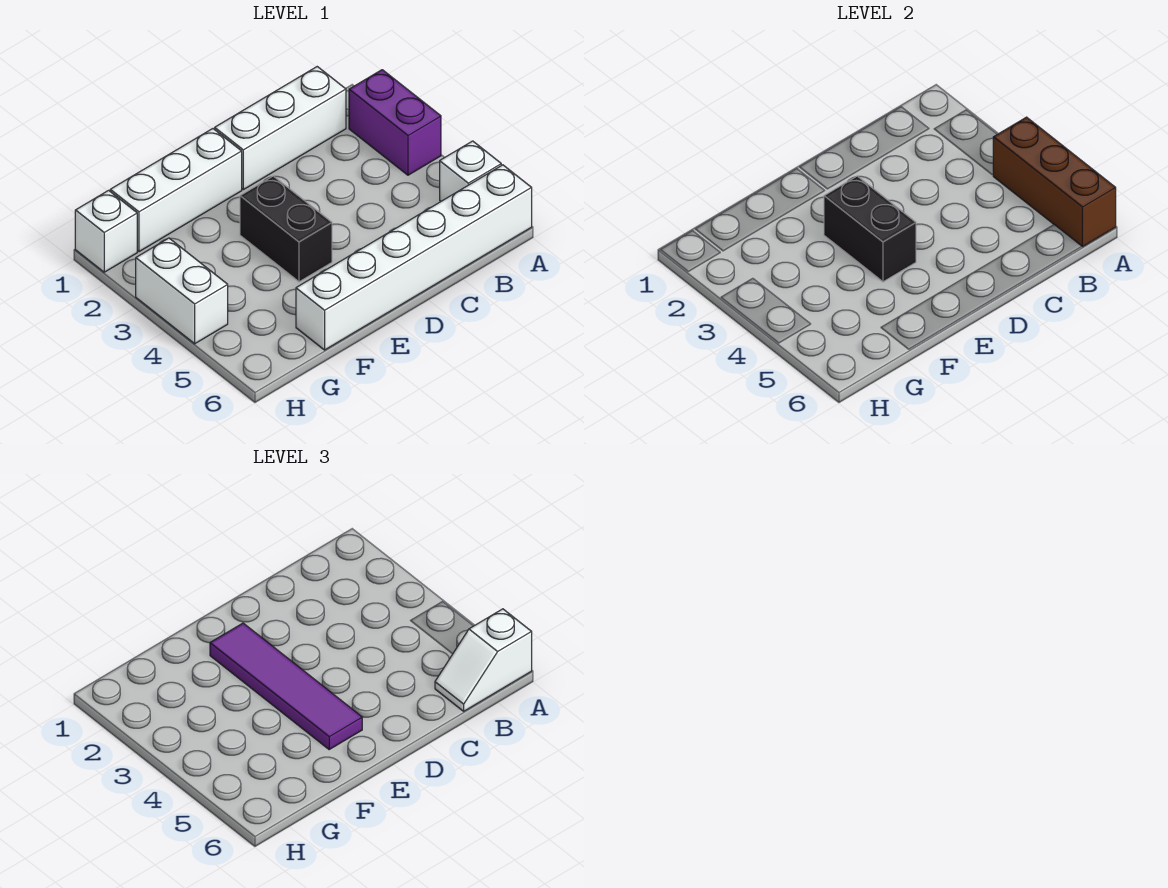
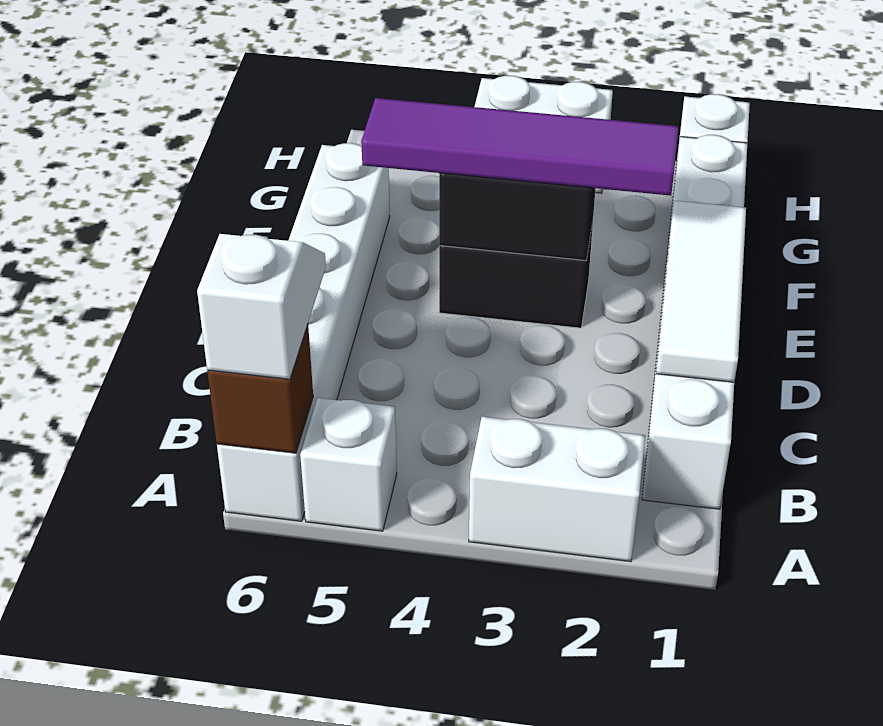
purple brick A2:A3 level 1 -> white brick A2:A3 level 1
brown brick A4:A6 level 2 -> brown brick A6 level 2
none -> white tile C1:E1 level 2

